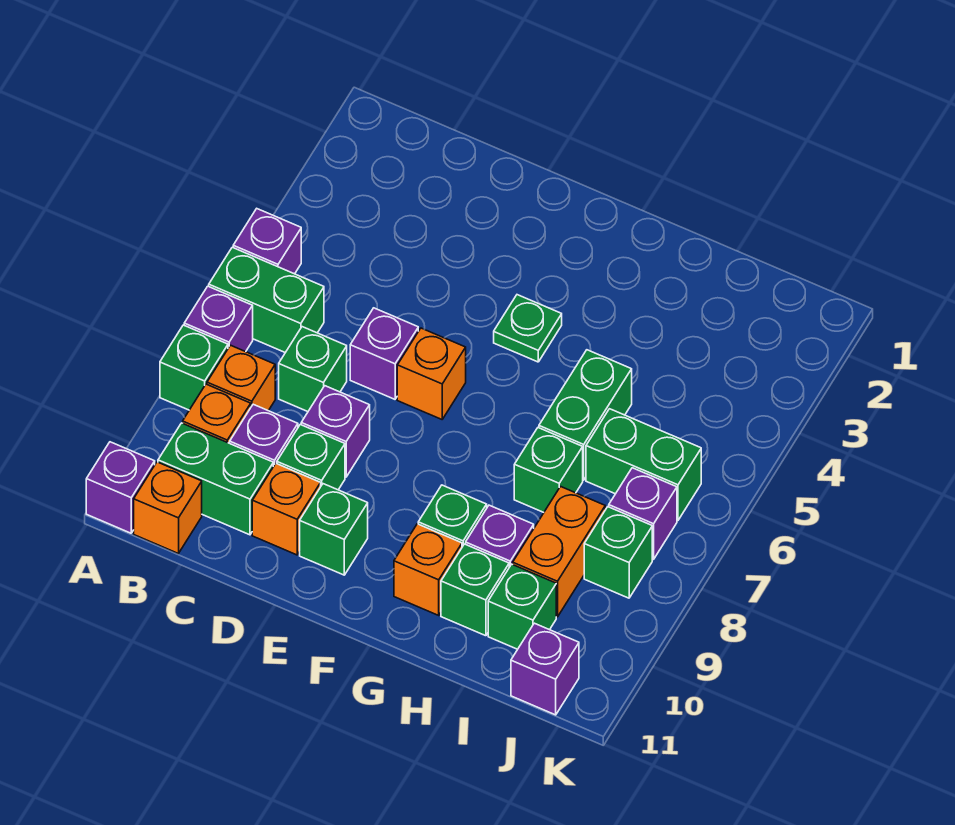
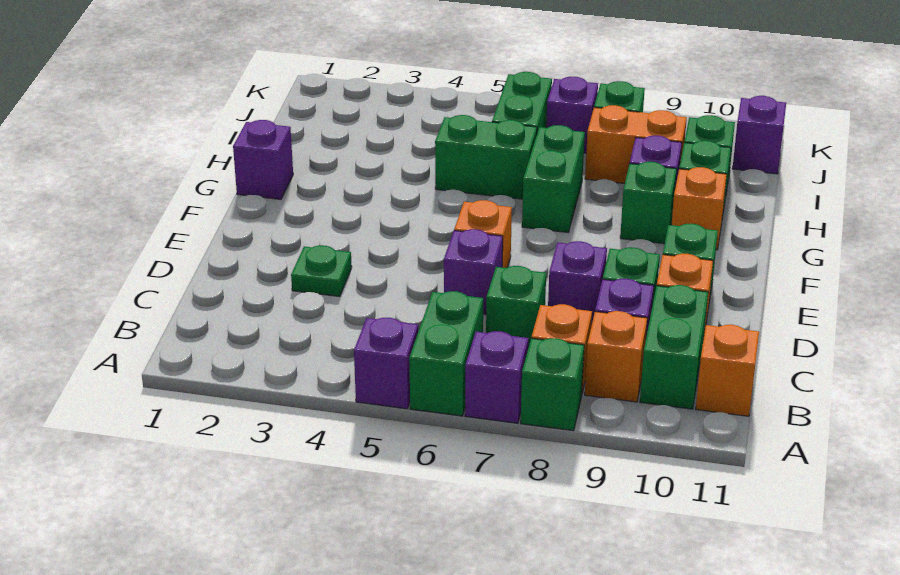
purple brick A11 level 1 -> purple brick G1 level 1
green plate F4 level 1 -> green plate D3 level 1
green brick H7 level 1 -> green brick G7:H7 level 1

